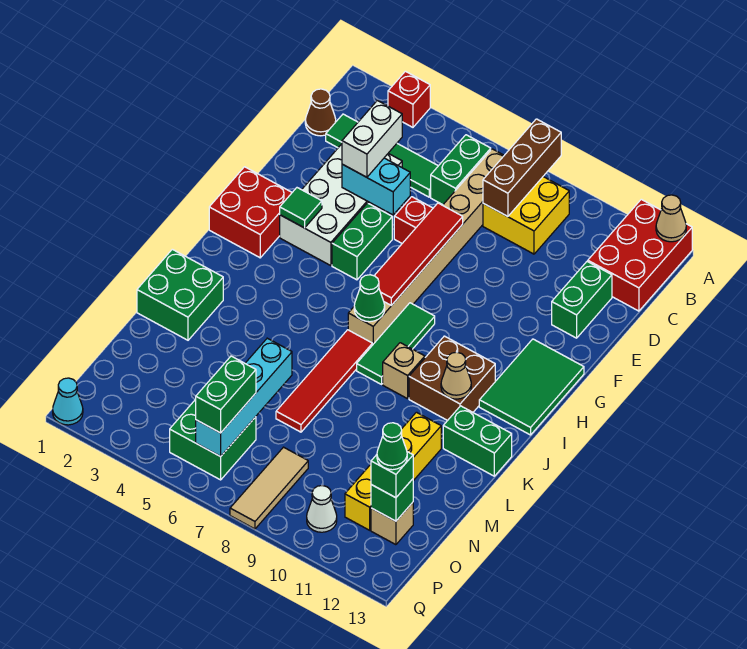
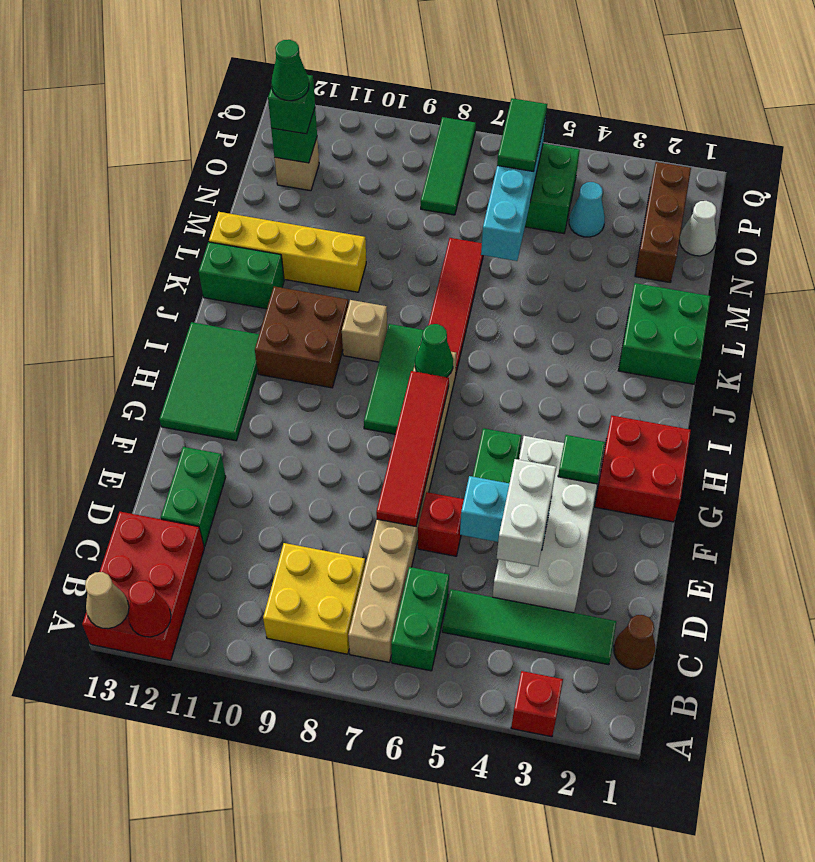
brown brick A8:C8 level 2 -> brown brick N2:P2 level 1
none -> red cone A12 level 2
tan cone J11 level 2 -> none
yellow brick L11:O11 level 1 -> yellow brick L10:L13 level 1
green brick O6:P6 level 3 -> green tile O6:P6 level 3
tan tile O8:Q8 level 1 -> green tile O8:Q8 level 1
white cone P10 level 1 -> white cone O1 level 1
cyan cone Q1 level 1 -> cyan cone O4 level 1

